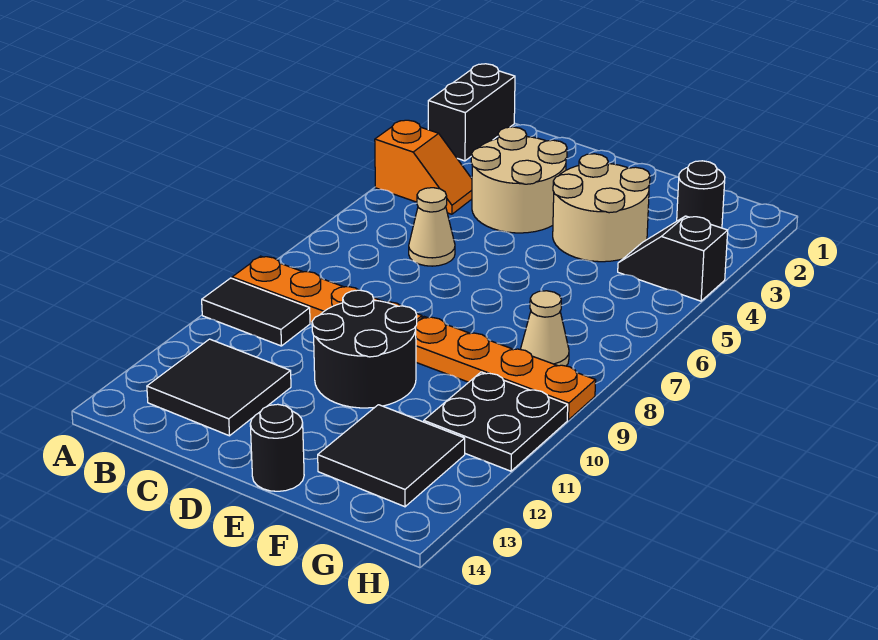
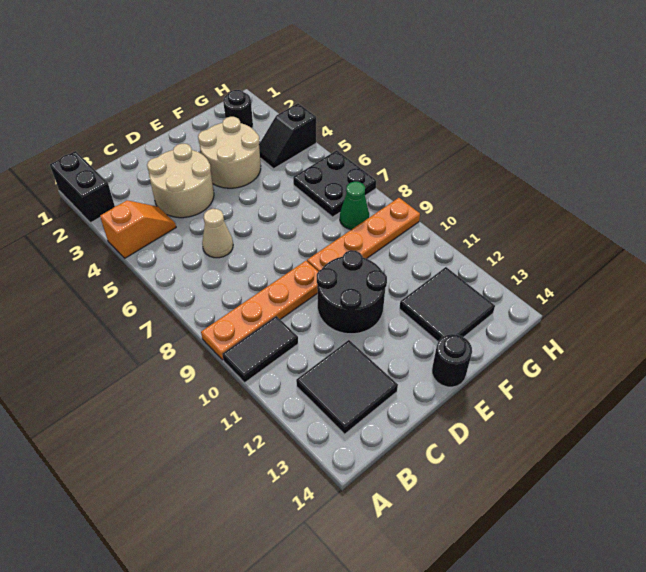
tan cone G8 level 1 -> green cone G8 level 1
black plate G10:H11 level 1 -> black plate G6:H7 level 1

